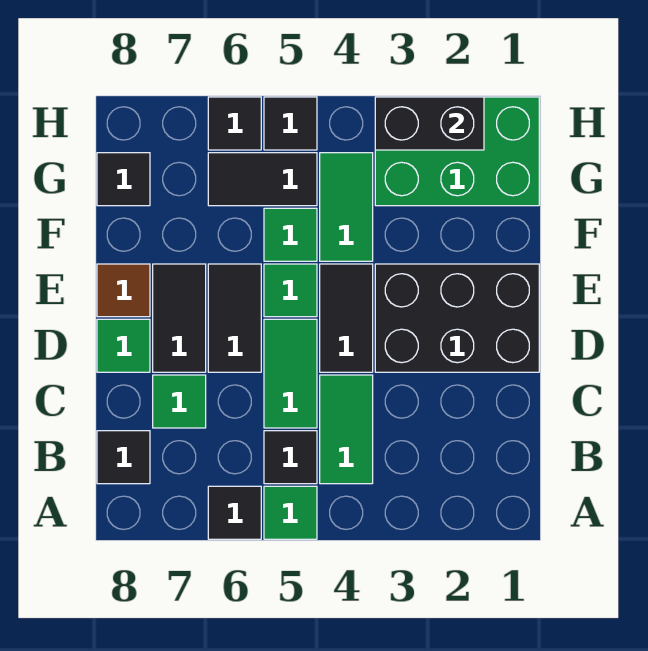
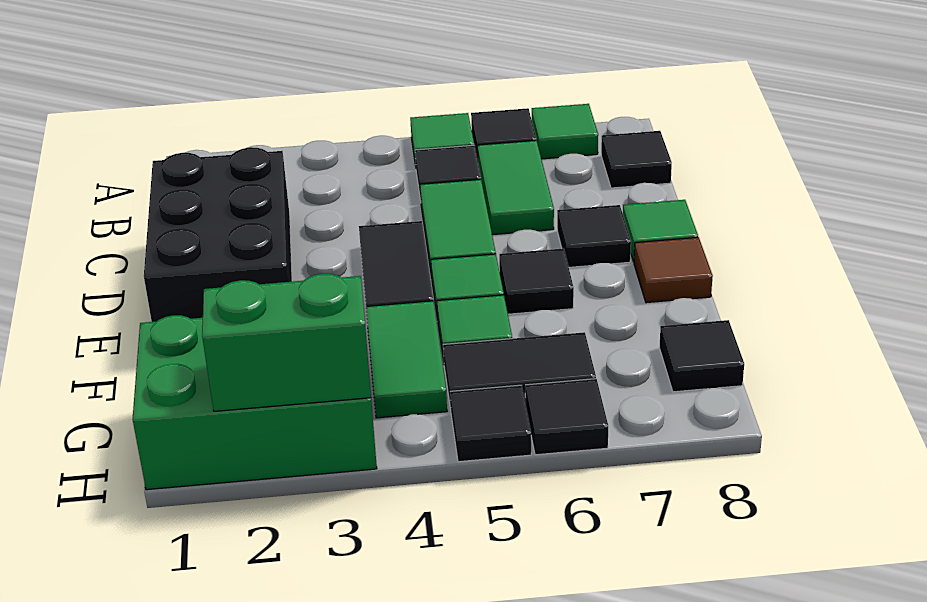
green tile B4:C4 level 1 -> green tile B6:C6 level 1
green tile C7 level 1 -> green tile A7 level 1
black brick D1:E3 level 1 -> black brick C1:E2 level 1
black tile D6:E6 level 1 -> black tile E6 level 1
black tile D7:E7 level 1 -> black tile D7 level 1
black brick H2:H3 level 2 -> green brick H2:H3 level 2

